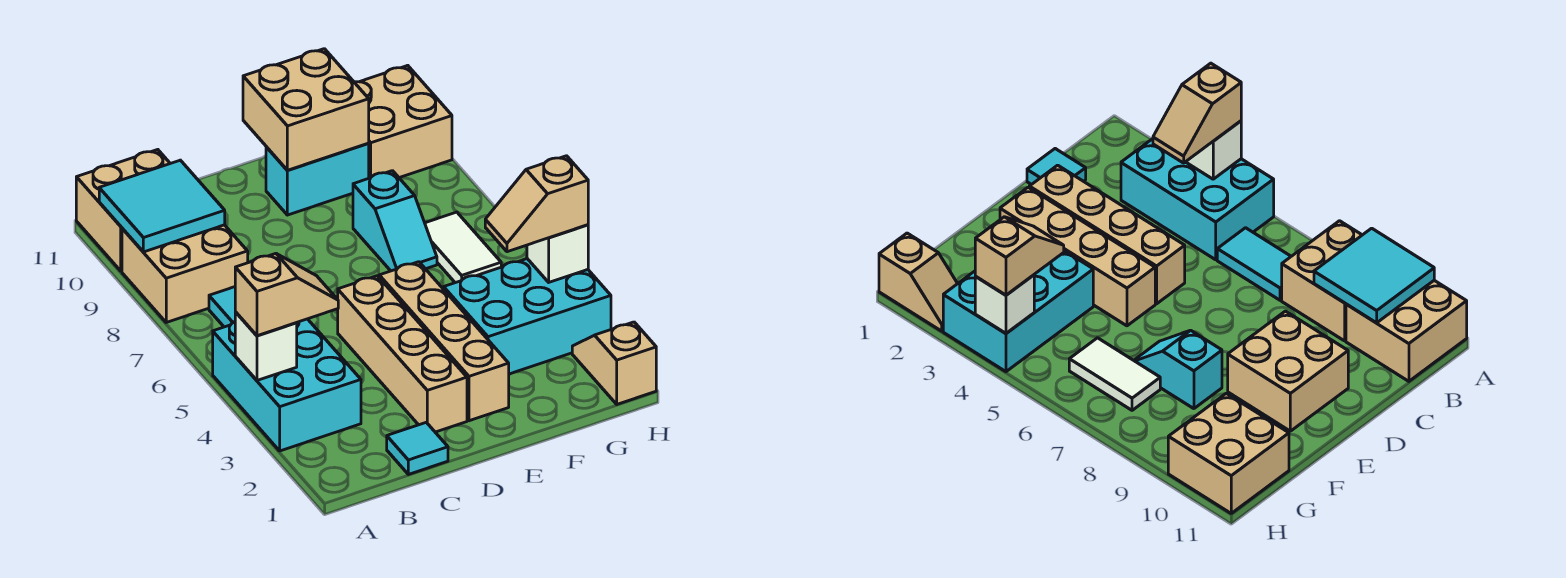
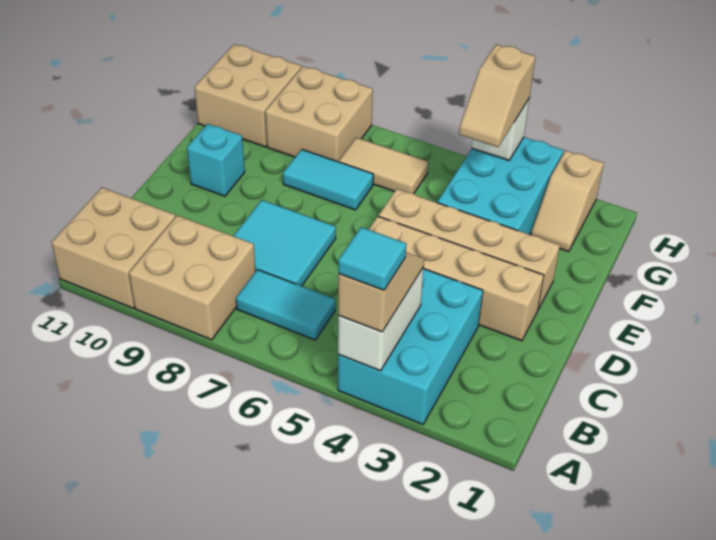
cyan brick A3:B5 level 1 -> cyan brick A3:C4 level 1
white brick A4 level 2 -> white brick A4:B4 level 2
cyan tile A9:B10 level 2 -> cyan tile C7:D8 level 1
cyan tile C1 level 1 -> cyan tile A4 level 4
cyan brick E10:F10 level 1 -> cyan brick E10 level 1
tan brick E10:F11 level 2 -> tan brick G8:H9 level 1
cyan slope F7:F8 level 1 top 8 -> cyan tile F7:F8 level 1
white tile G6:G7 level 1 -> tan tile G6:G7 level 1
tan slope H1:H2 level 1 top 1 -> tan slope G2:H2 level 1 top H

